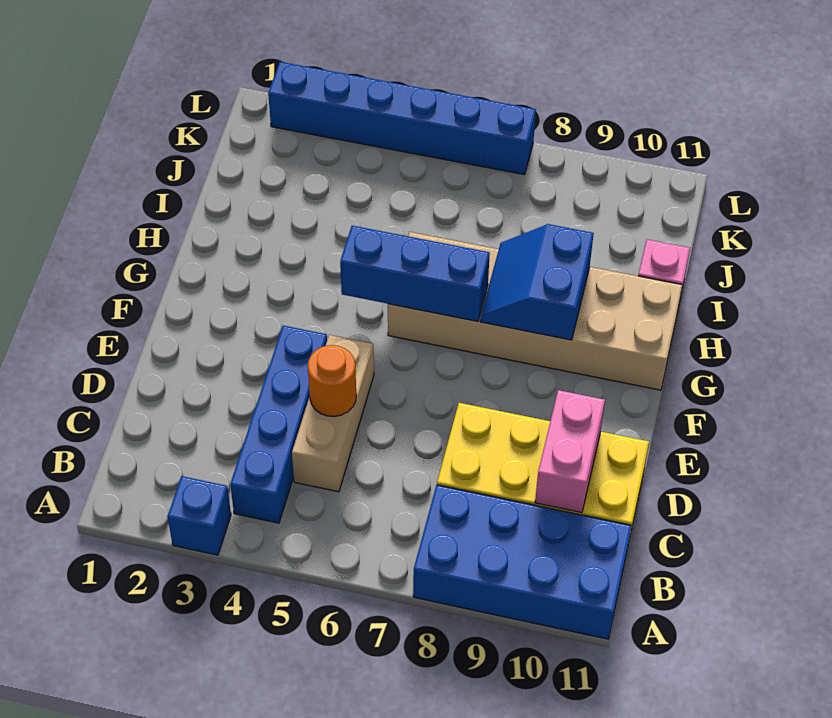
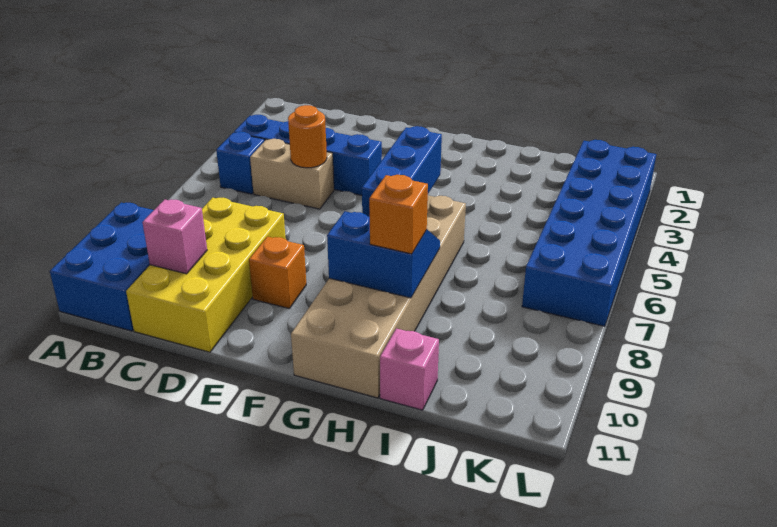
blue brick A3 level 1 -> blue brick B5 level 1
blue brick A8:B11 level 1 -> blue brick A9:B11 level 1
tan brick C5:E5 level 1 -> tan brick C5:D5 level 1
pink brick C10:D10 level 2 -> pink brick C10 level 2
none -> orange brick E9 level 1
none -> orange brick H9 level 3
blue brick L2:L7 level 1 -> blue brick K2:L7 level 1

